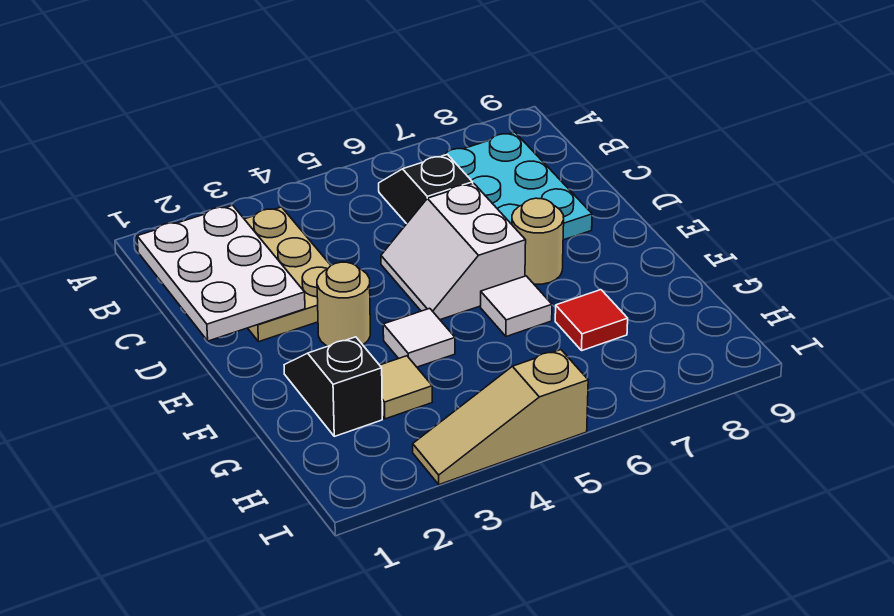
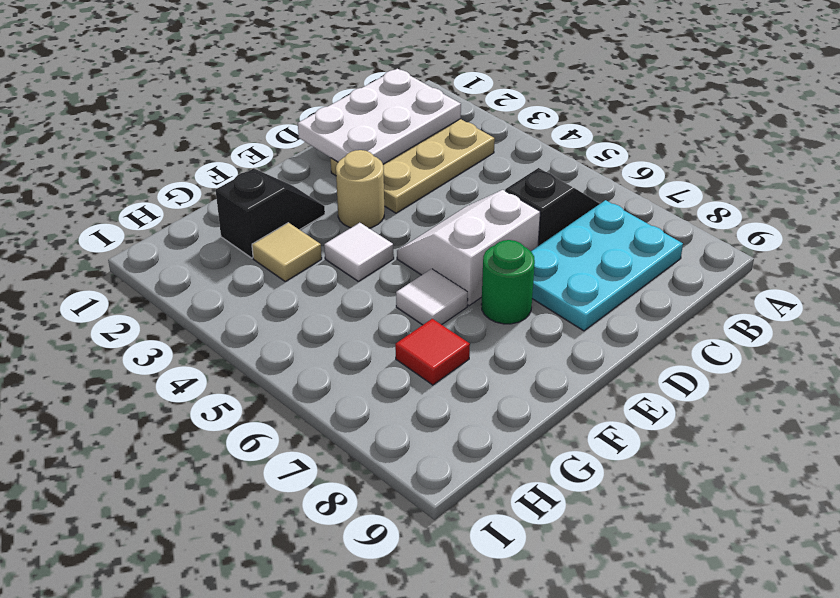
tan round brick E7 level 1 -> green round brick E7 level 1
tan slope I3:I5 level 1 top 5 -> none

